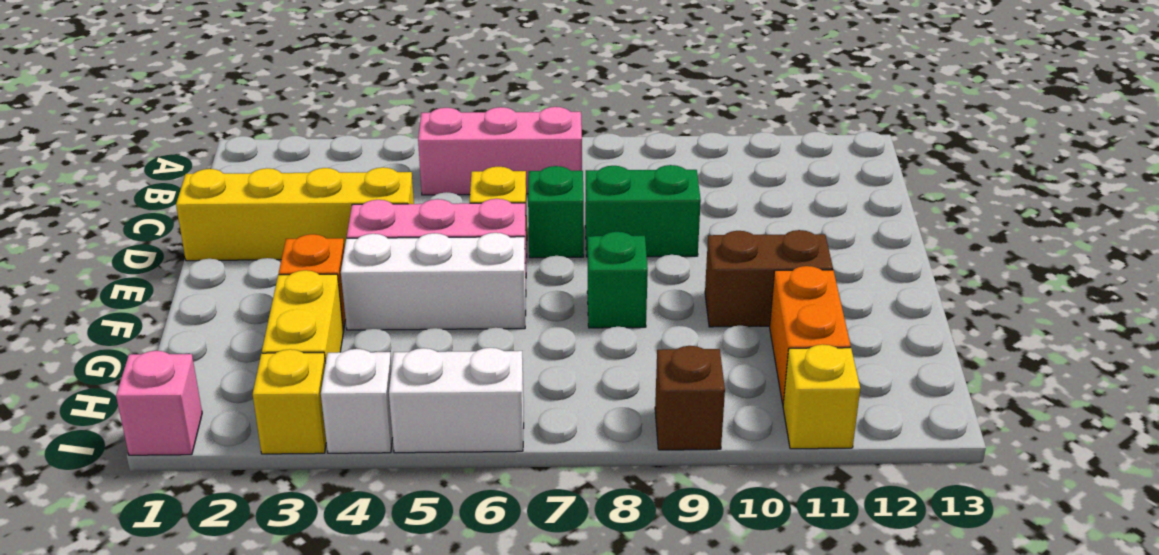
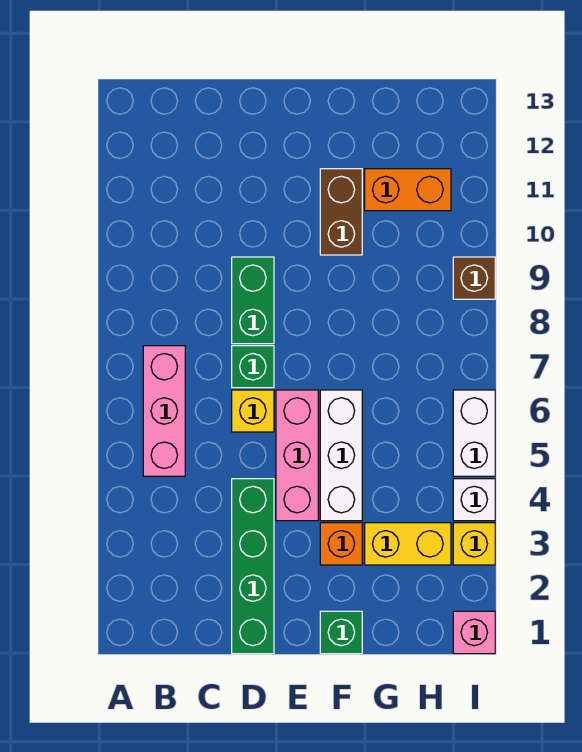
yellow brick D1:D4 level 1 -> green brick D1:D4 level 1
green brick F8 level 1 -> green brick F1 level 1
yellow brick I11 level 1 -> none

